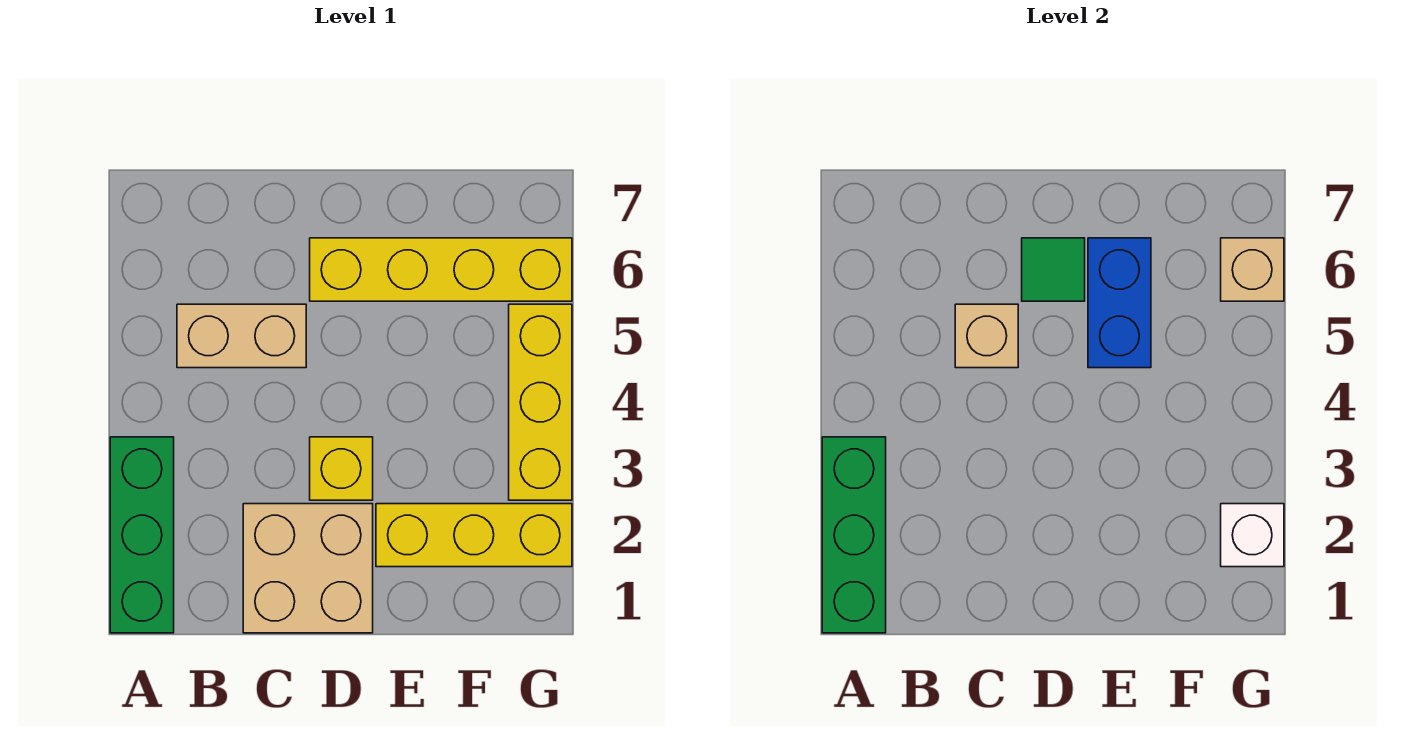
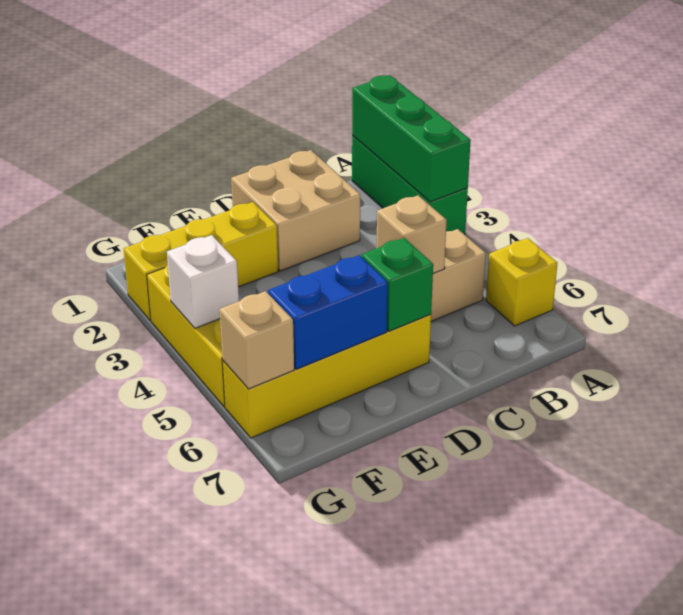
yellow brick D3 level 1 -> yellow brick A6 level 1
green tile D6 level 2 -> green brick D6 level 2
blue brick E5:E6 level 2 -> blue brick E6:F6 level 2
white brick G2 level 2 -> white brick G4 level 2

